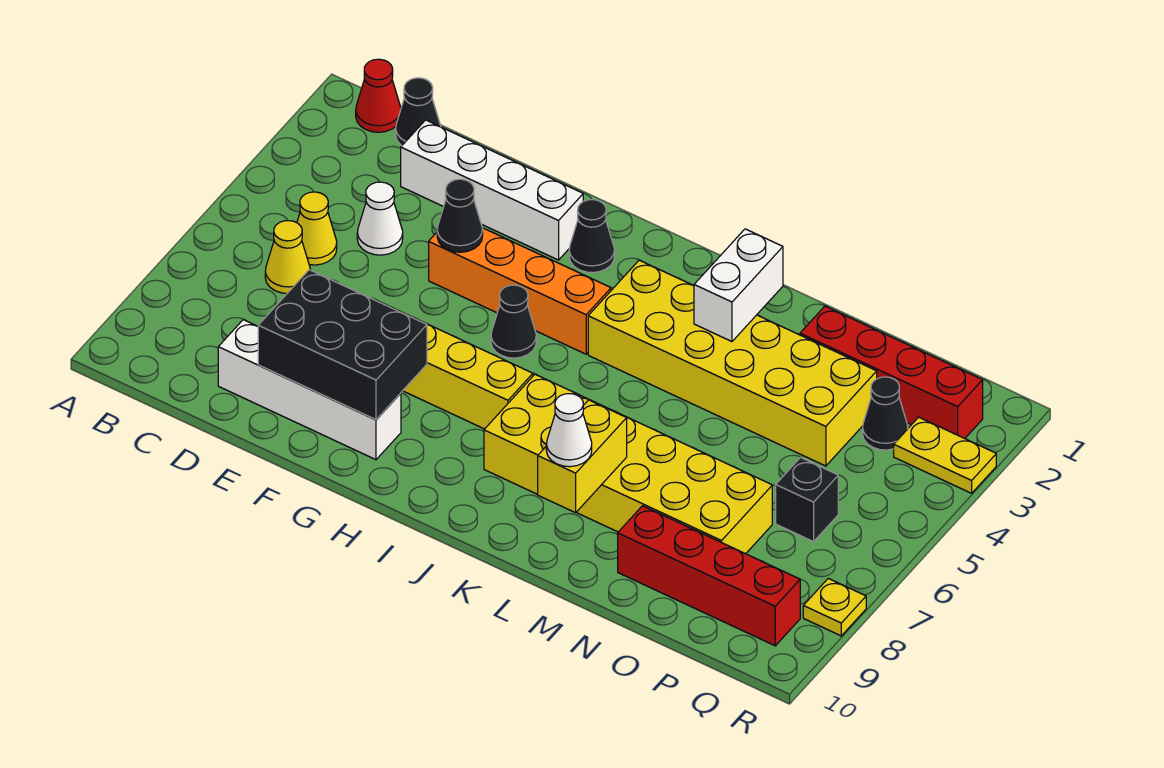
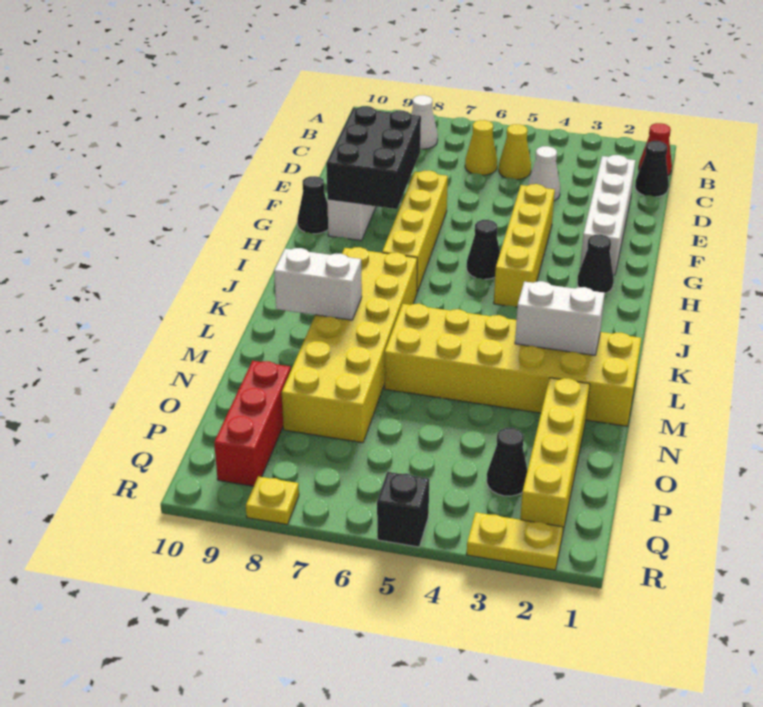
orange brick F4:I4 level 1 -> yellow brick F4:I4 level 1
black cone F4 level 2 -> black cone G10 level 1
yellow brick J3:O4 level 1 -> yellow brick L1:M6 level 1
yellow brick L8:L9 level 2 -> white brick L8:L9 level 2
white cone L9 level 3 -> white cone B8 level 1
red brick N2:Q2 level 1 -> yellow brick N2:Q2 level 1
red brick N9:Q9 level 1 -> red brick O9:Q9 level 1
black brick P6 level 1 -> black brick R5 level 1
yellow plate Q3:R3 level 1 -> yellow plate R2:R3 level 1

